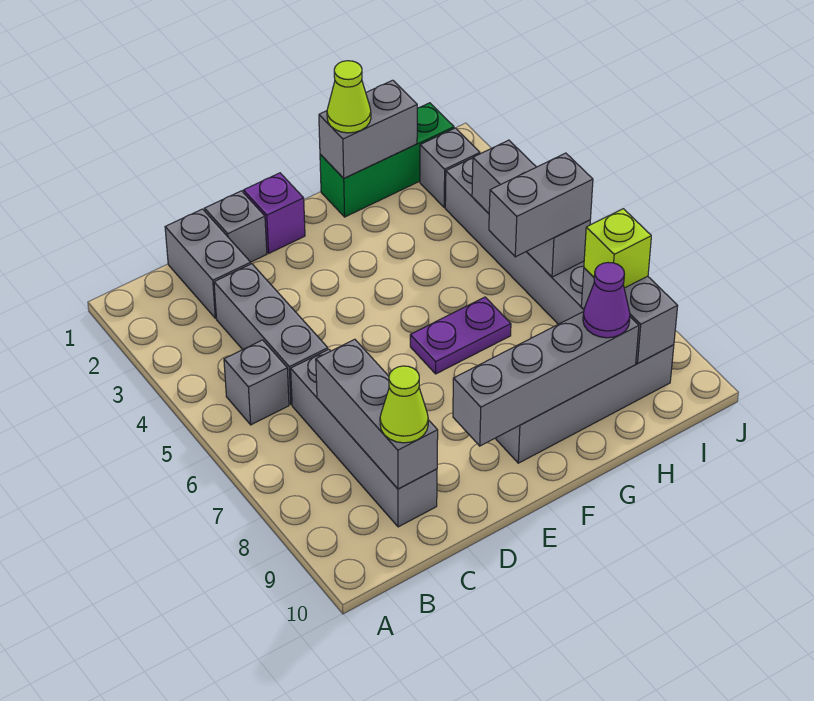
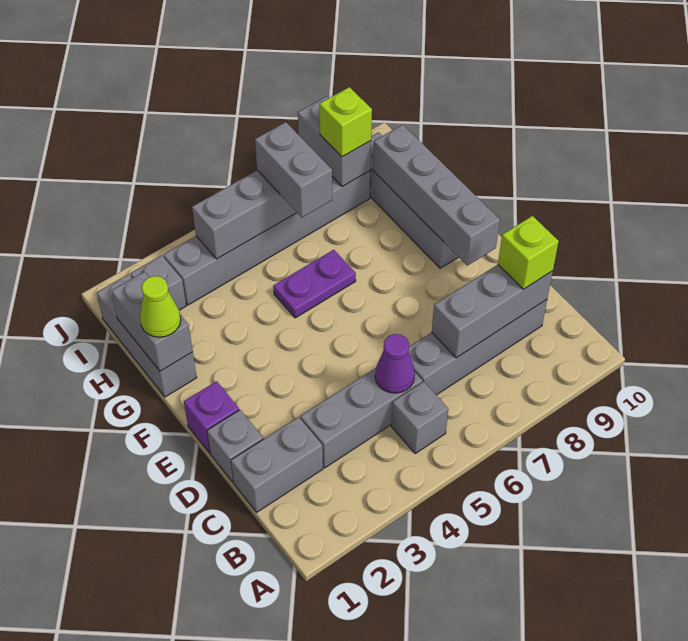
lime cone C9 level 3 -> lime brick C9 level 3
purple plate F6:G6 level 1 -> purple plate G5:G6 level 1
green brick G1:I1 level 1 -> grey brick G1:I1 level 1
purple cone H9 level 3 -> purple cone C5 level 2
grey brick I8:I9 level 2 -> grey brick I8:J8 level 2

